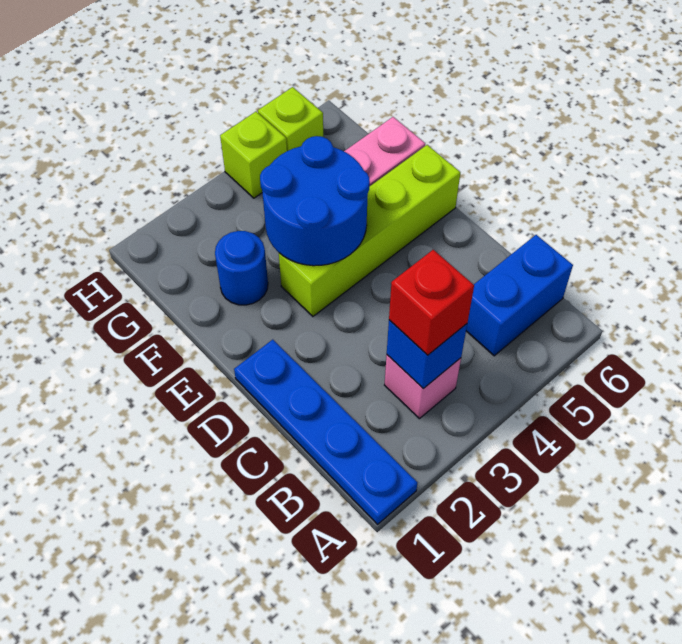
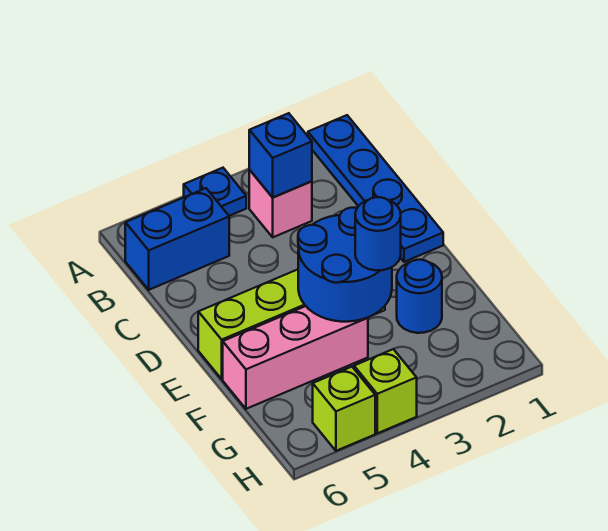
none -> blue plate A4 level 1
red brick B3 level 3 -> none
none -> blue round brick F3 level 3

